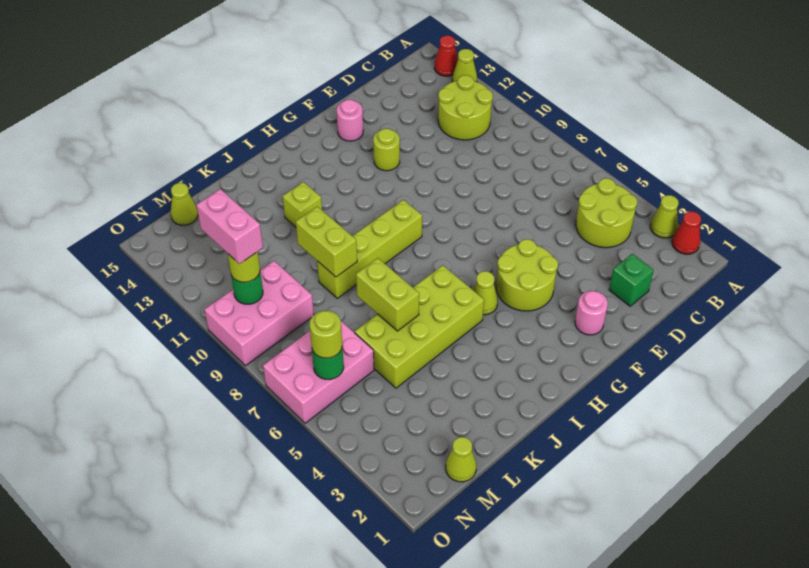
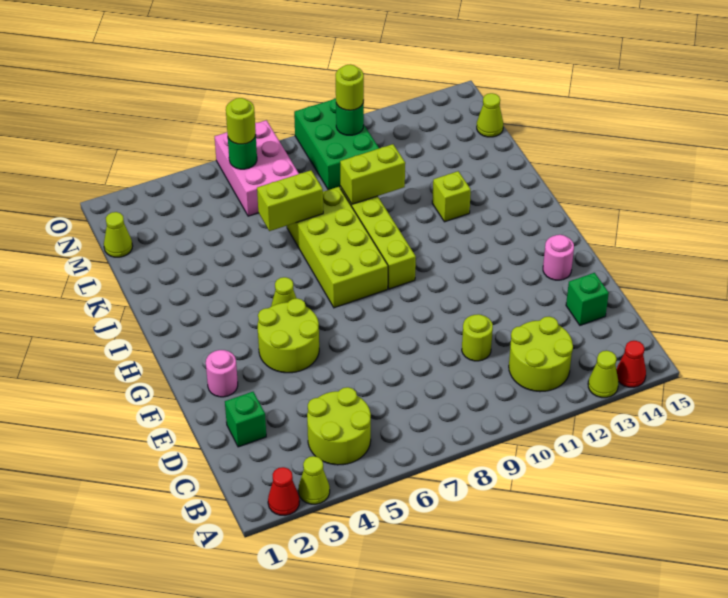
none -> green brick D14 level 1
lime round brick F12 level 1 -> lime round brick D10 level 1
lime brick I5:L6 level 1 -> lime brick H7:K8 level 1
pink brick M9:O10 level 1 -> green brick M9:O10 level 1
pink brick N10:N11 level 4 -> none

